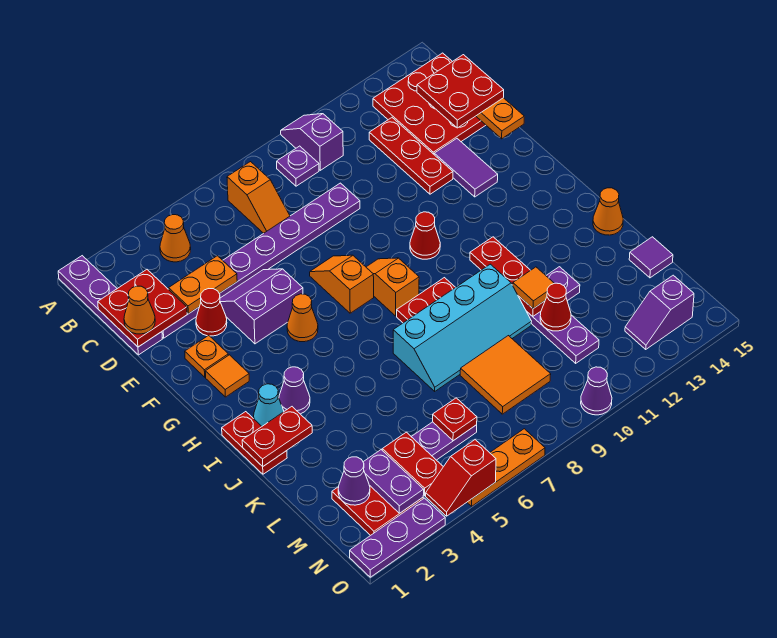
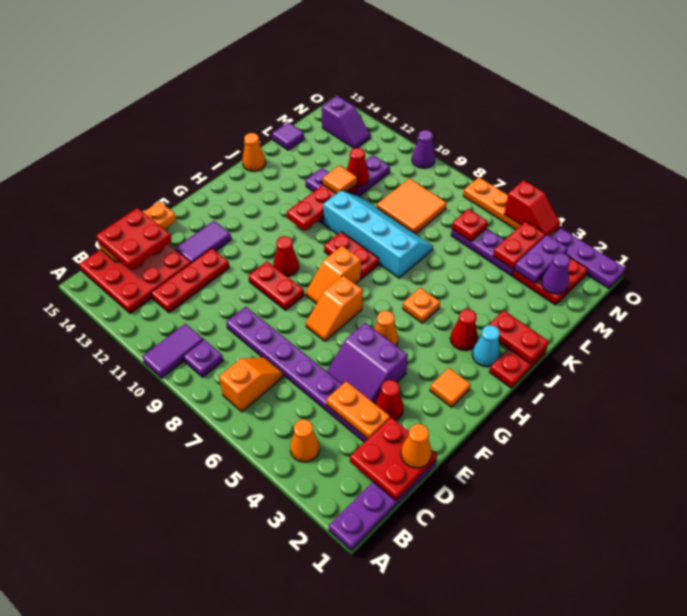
purple slope A10:B10 level 1 top B -> purple tile A10:B10 level 1
orange plate F2 level 1 -> orange plate I5 level 1
none -> red plate F9:F10 level 1
purple cone I3 level 1 -> red cone I3 level 1

